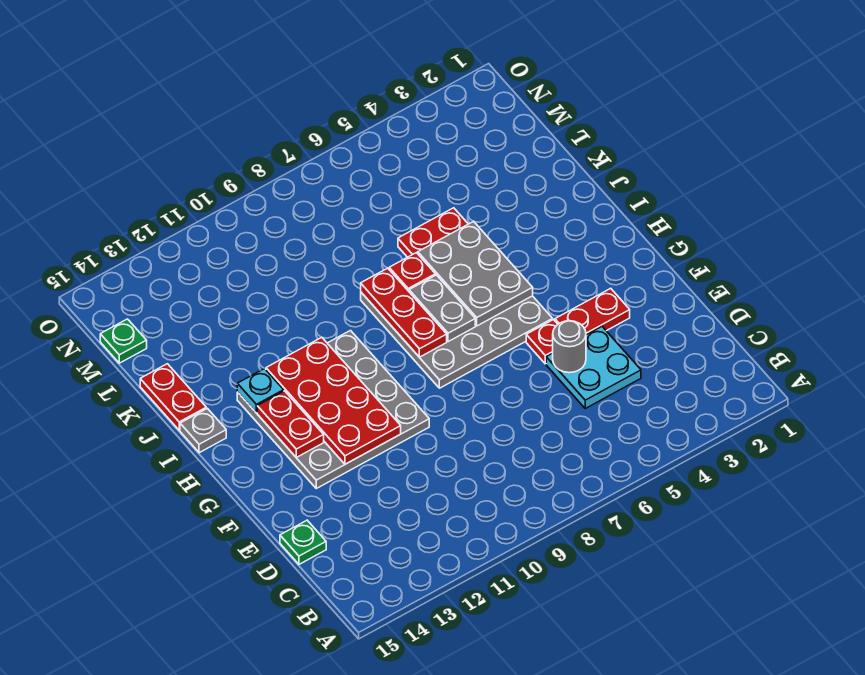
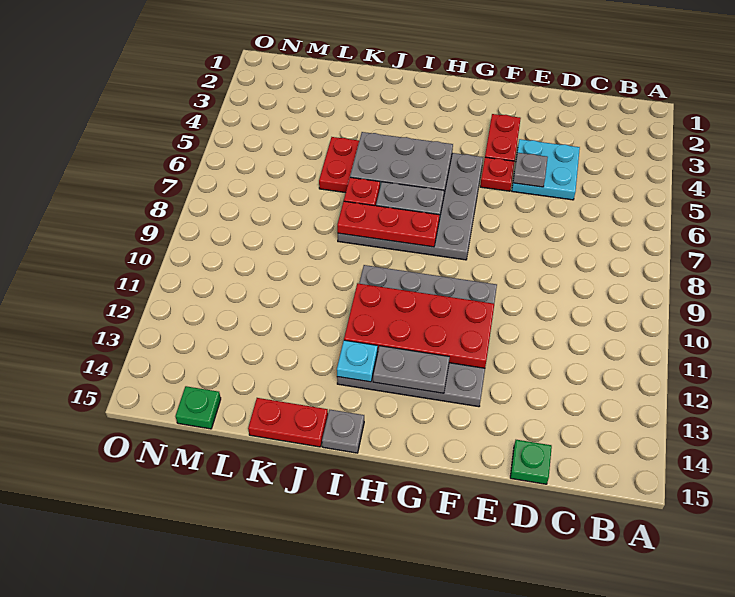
grey round brick E5 level 2 -> grey plate E5 level 2
red plate G13:H13 level 2 -> grey plate G13:H13 level 2

